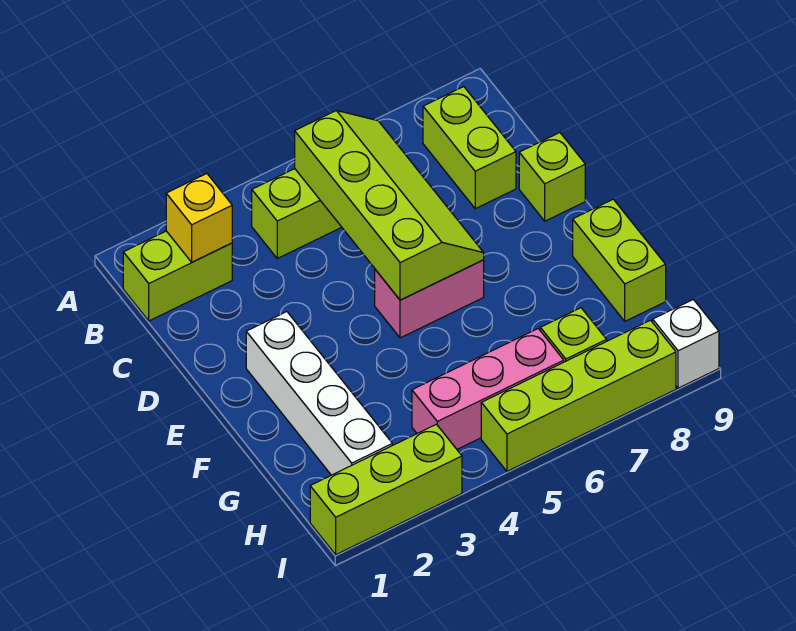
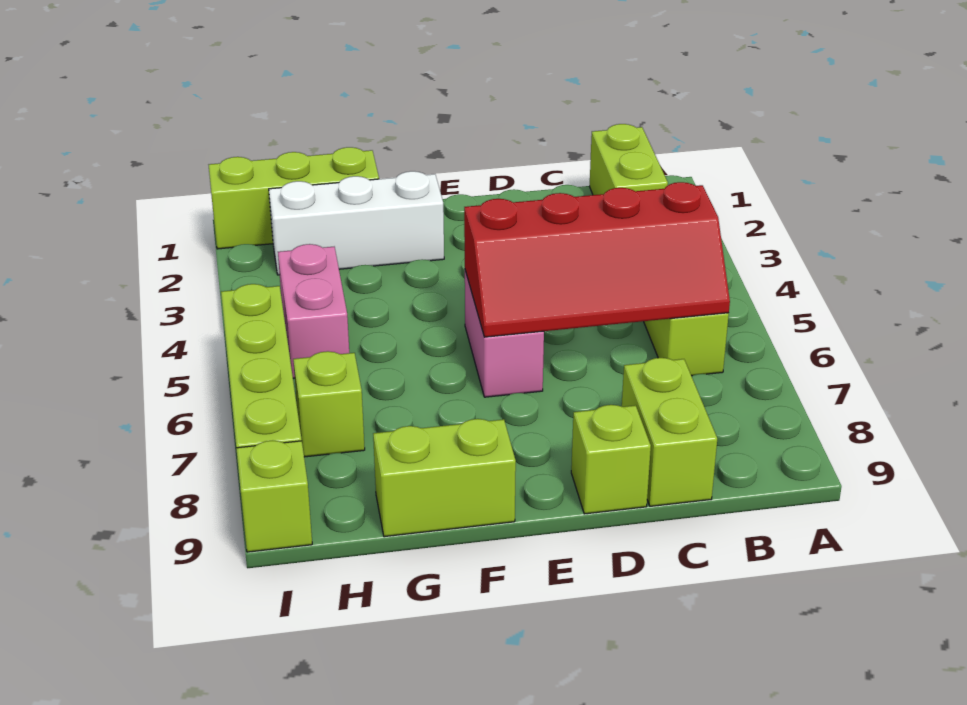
yellow brick B2 level 2 -> none
lime slope B5:E6 level 2 top 5 -> red slope B5:E6 level 2 top 5
lime brick B8:C8 level 1 -> lime brick C8:C9 level 1
white brick E2:H2 level 1 -> white brick F2:H2 level 1
pink brick H4:H6 level 1 -> pink brick H4:H5 level 1
lime brick I1:I3 level 1 -> lime brick G1:I1 level 1
white brick I9 level 1 -> lime brick I9 level 1

